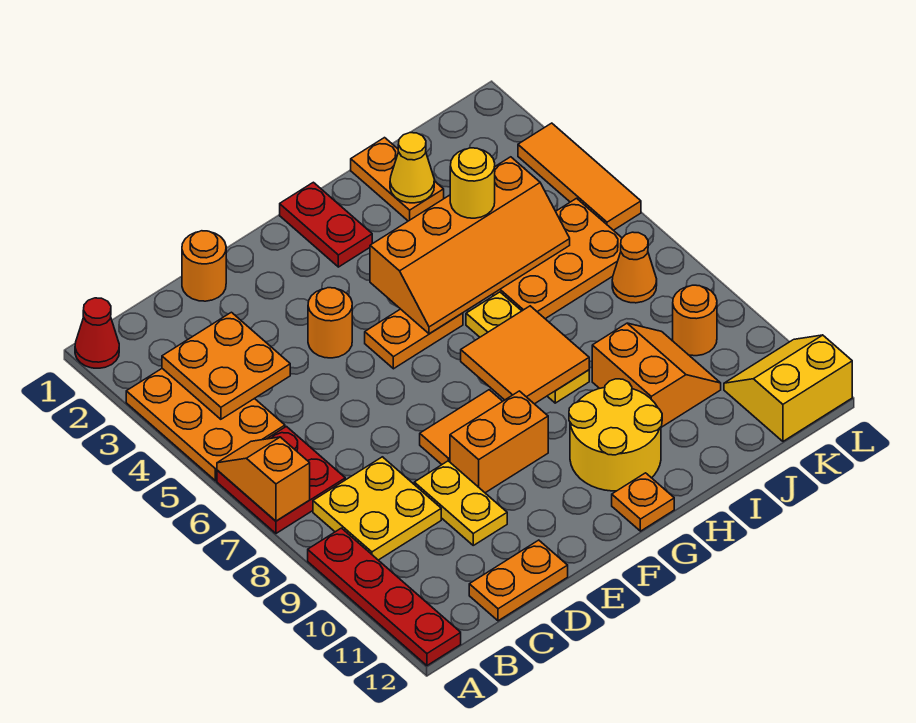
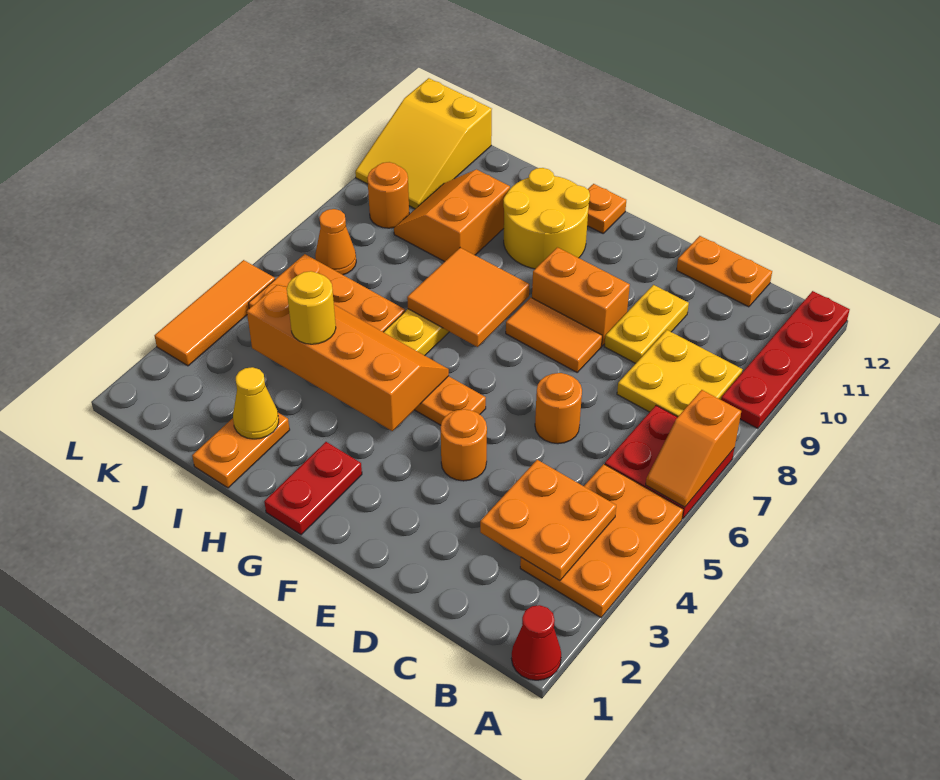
orange round brick D1 level 1 -> orange round brick D6 level 1
yellow slope K11:L12 level 1 top 12 -> yellow slope K10:L12 level 1 top 12

